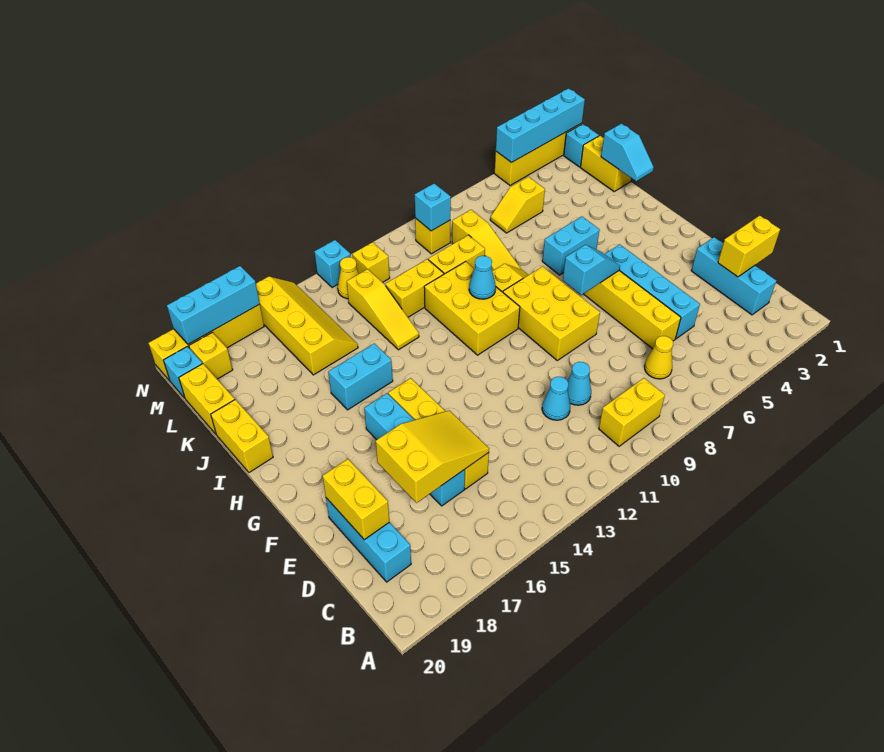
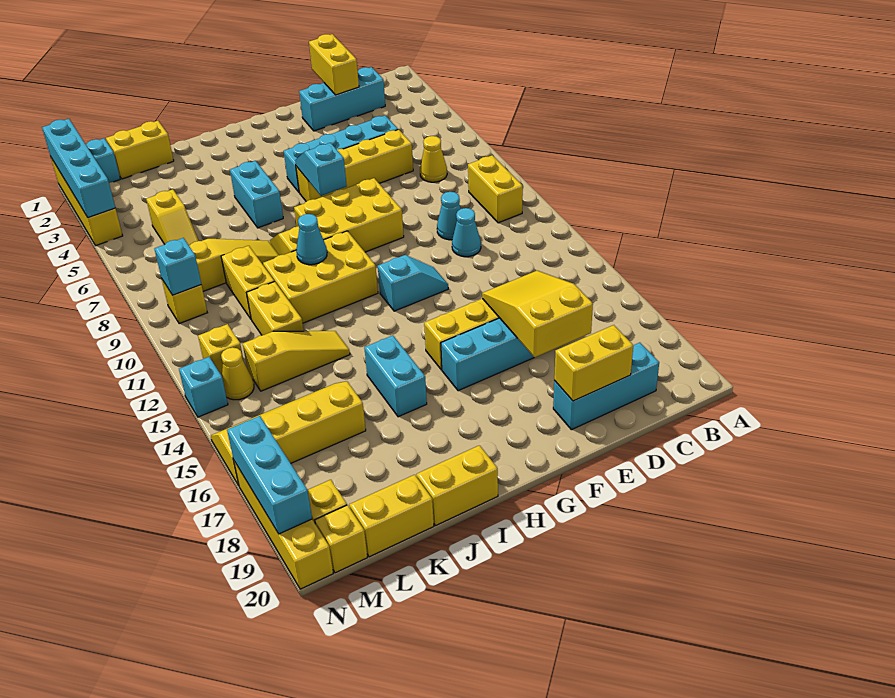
cyan slope J1:K1 level 2 top K -> cyan slope F12:G12 level 1 top G
cyan brick M20 level 1 -> yellow brick M20 level 1

